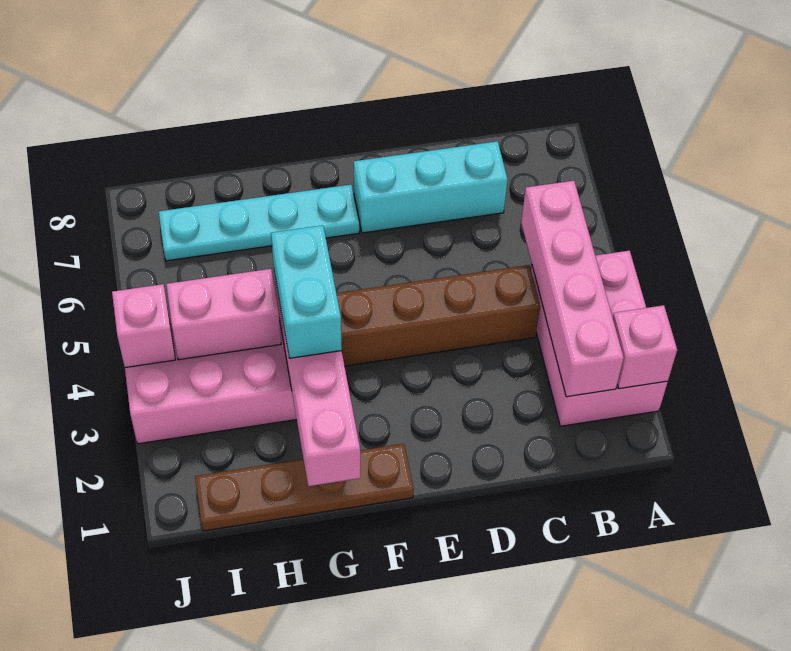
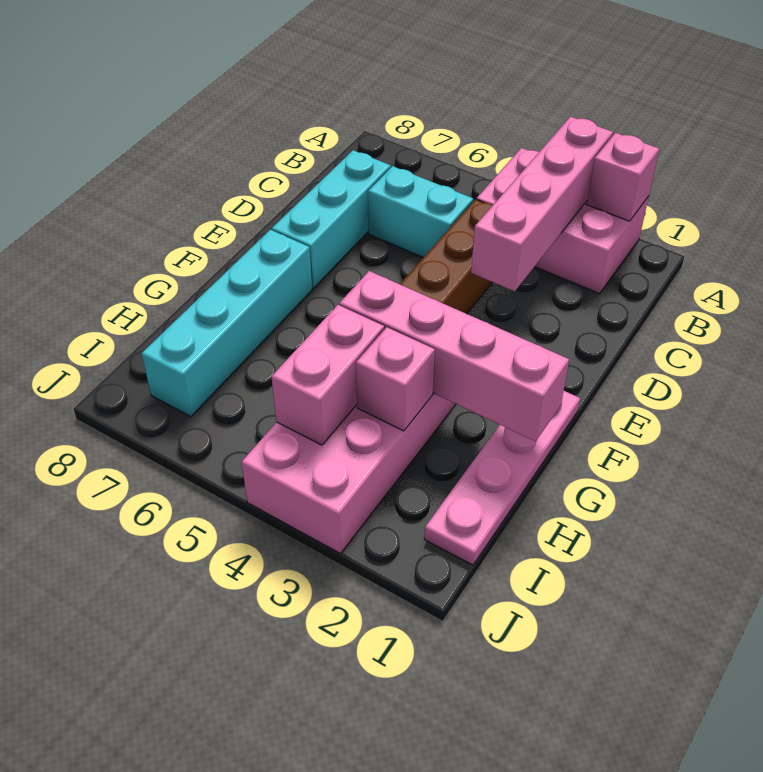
pink brick B2:B5 level 2 -> pink brick A3:D3 level 2
brown plate F1:I1 level 1 -> pink plate F1:I1 level 1
cyan plate F7:I7 level 1 -> cyan brick F7:I7 level 1
cyan brick G3:G4 level 3 -> cyan brick C5:C6 level 1
pink brick J4 level 2 -> pink brick H3 level 2

